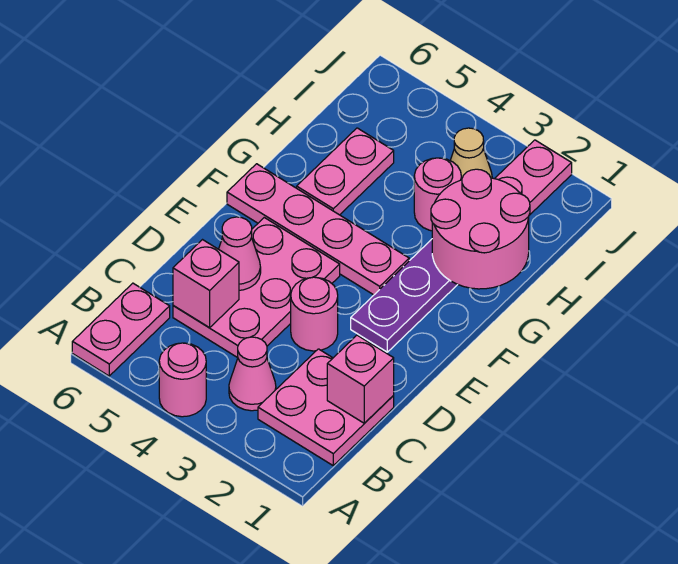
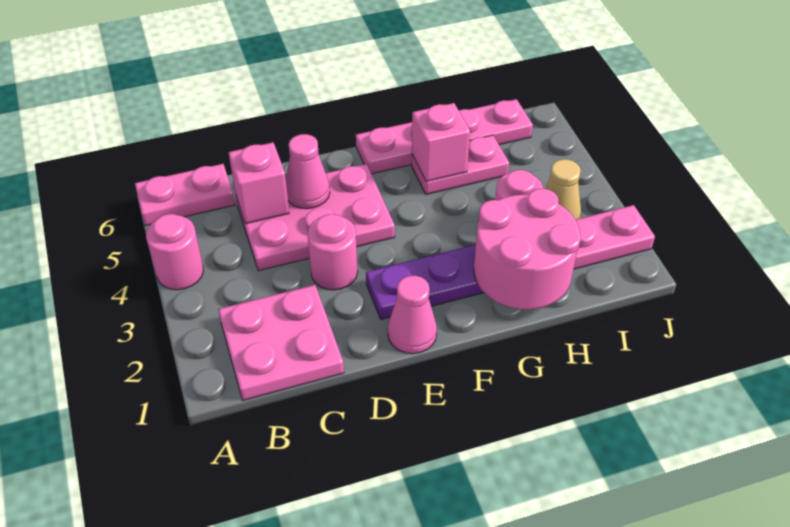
pink cone B3 level 1 -> pink cone E1 level 1
pink brick C1 level 2 -> pink brick G5 level 2
pink plate F3:F6 level 1 -> pink plate F6:I6 level 1

